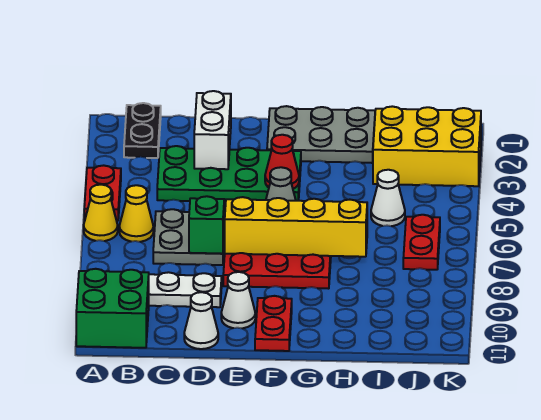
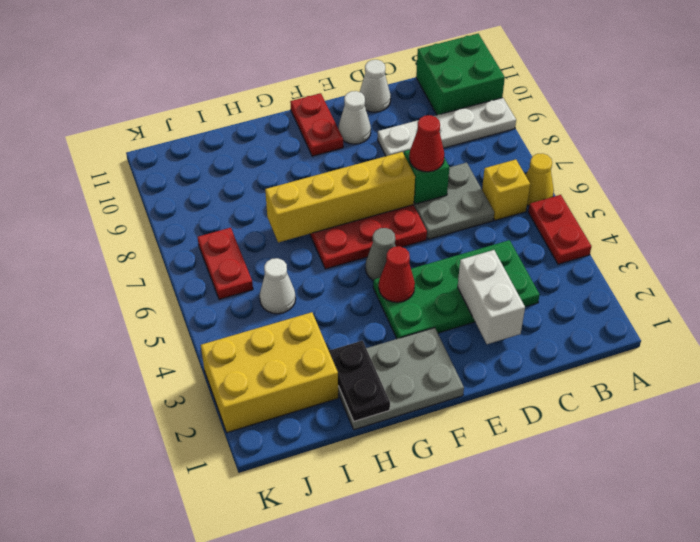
black plate B1:B2 level 1 -> black plate H1:H2 level 2
yellow cone B6 level 1 -> yellow brick B6 level 1
none -> red cone D7 level 3

